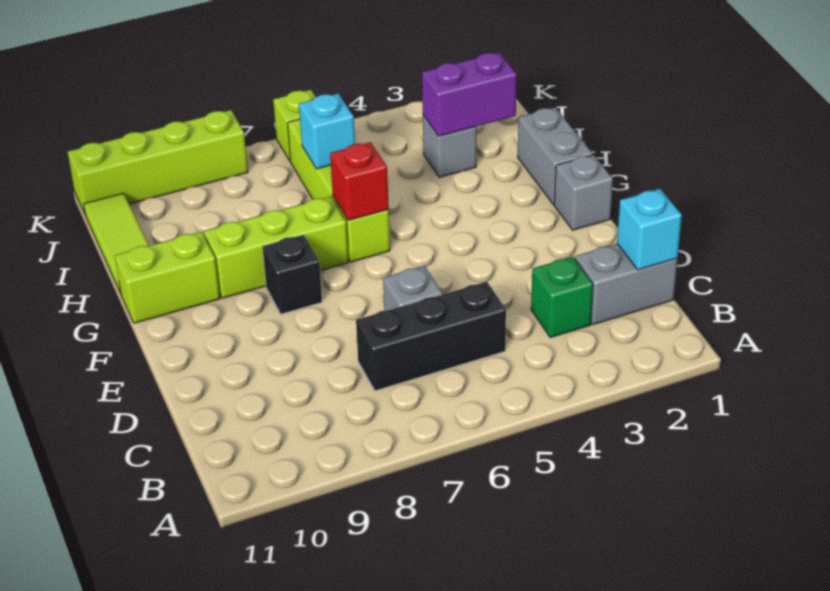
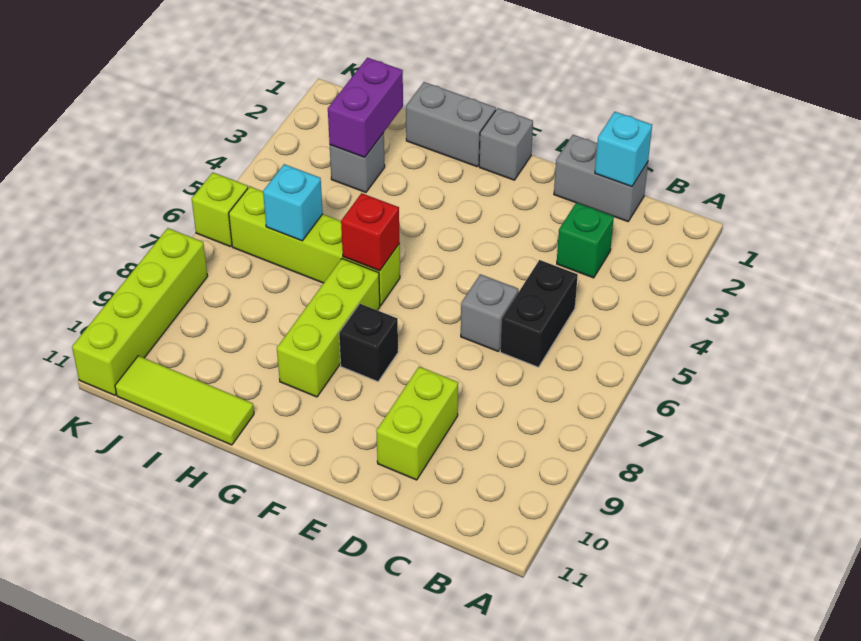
grey brick C1:C2 level 1 -> grey brick C1:D1 level 1
black brick C5:C7 level 1 -> black brick C5:C6 level 1
lime brick G10:G11 level 1 -> lime brick D9:D10 level 1

